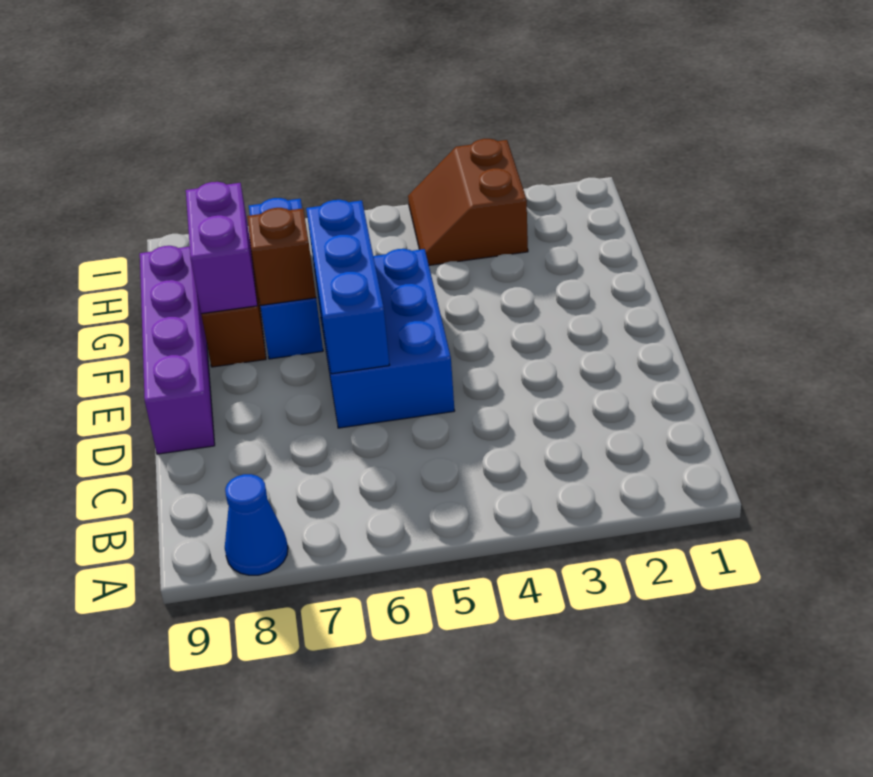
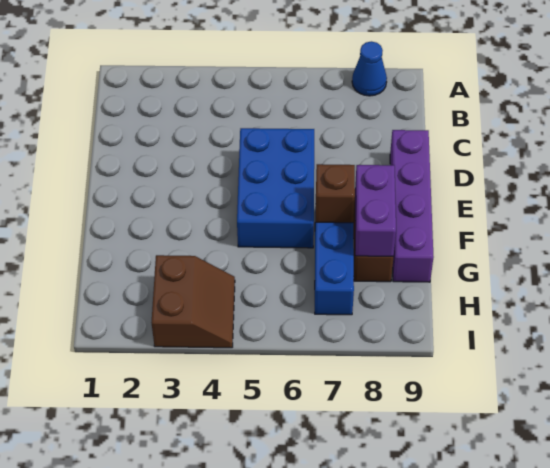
blue brick D6:F6 level 2 -> none

